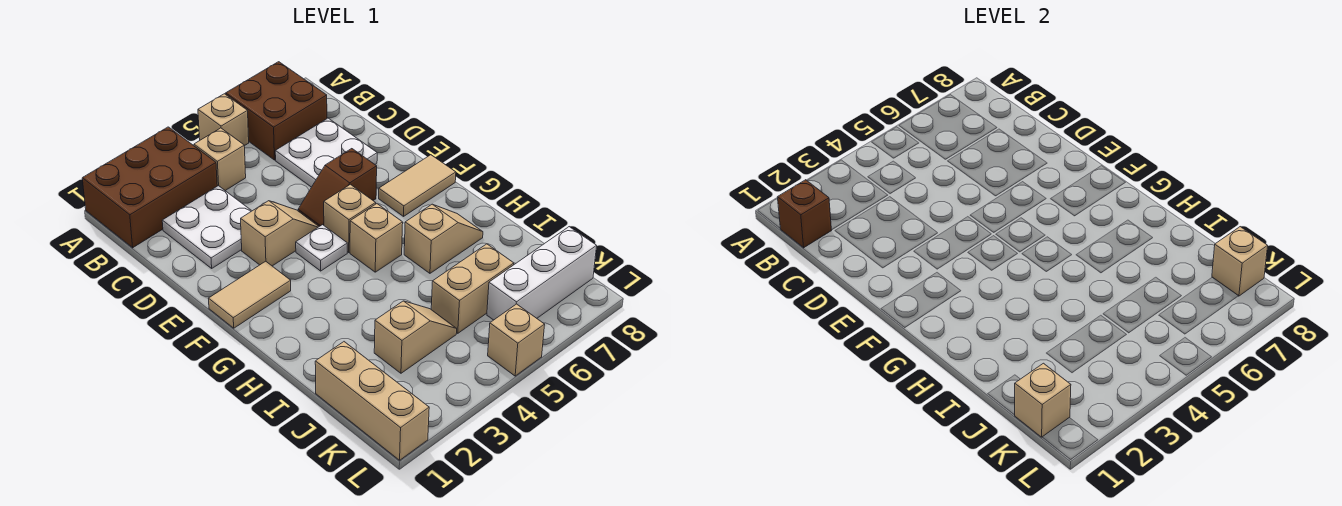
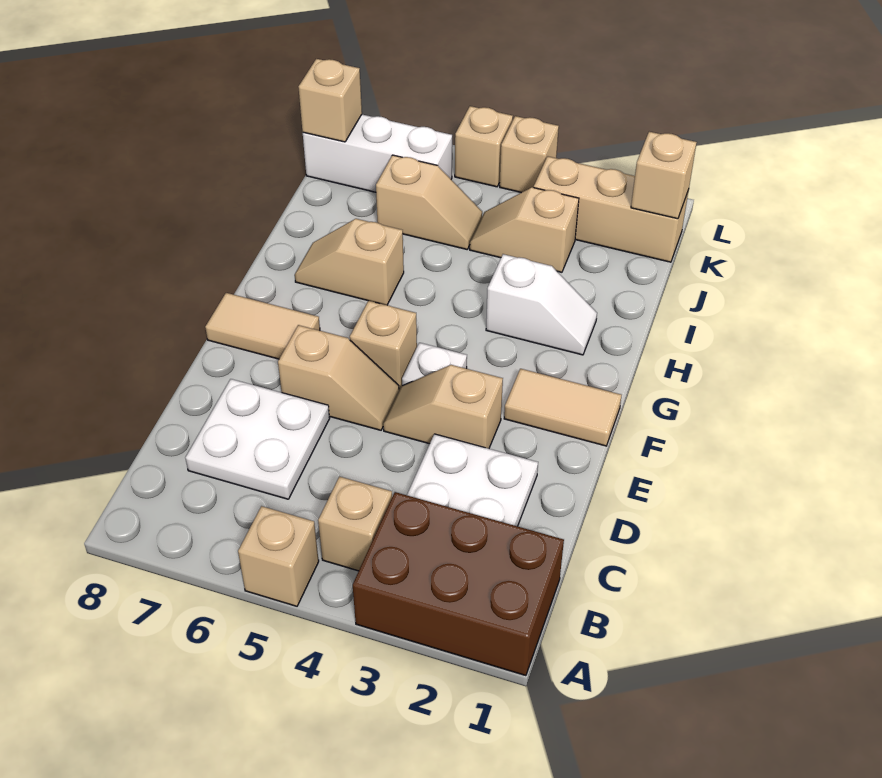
brown brick A6:B7 level 1 -> none
brown brick B1 level 2 -> none
brown slope E5:E6 level 1 top 6 -> tan slope E5:E6 level 1 top 6
tan brick G5 level 1 -> tan brick L4 level 1
none -> white slope H2:H3 level 1 top 3
tan brick J1:L1 level 1 -> tan brick K1:K3 level 1
tan brick J5:J6 level 1 -> tan slope J5:J6 level 1 top 6

